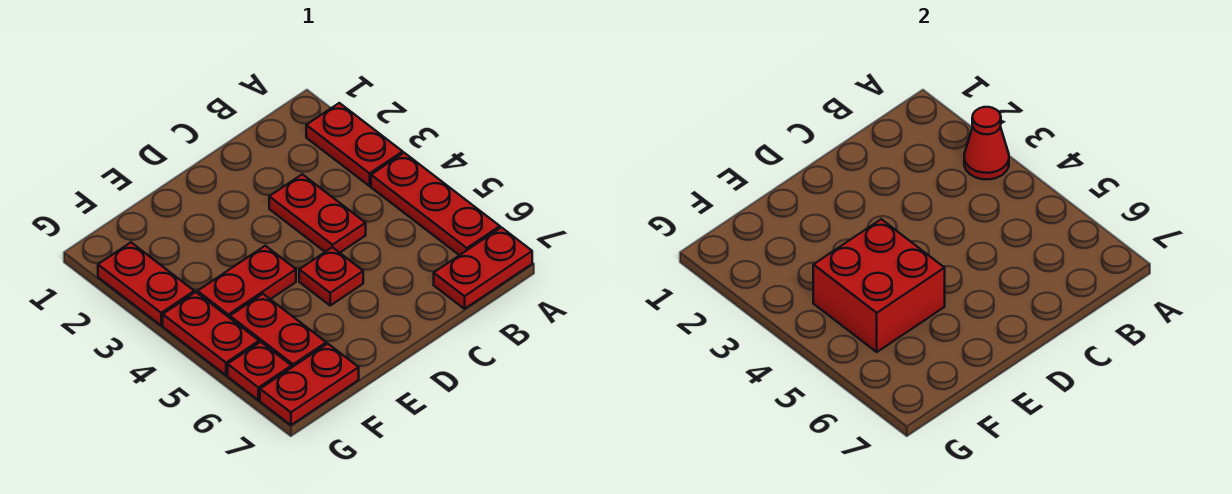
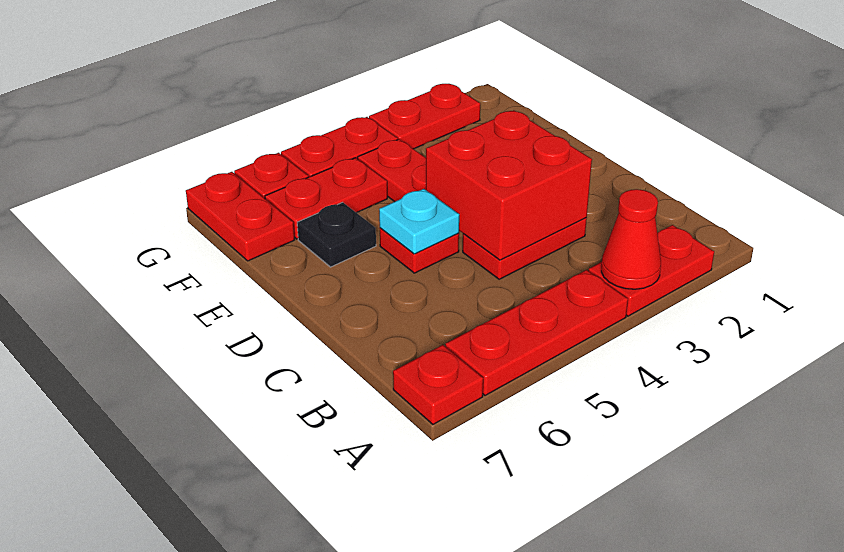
red plate A7:B7 level 1 -> red plate A7 level 1
none -> cyan plate D5 level 2
red brick E4:F5 level 2 -> red brick C3:D4 level 2
none -> black plate E6 level 1

